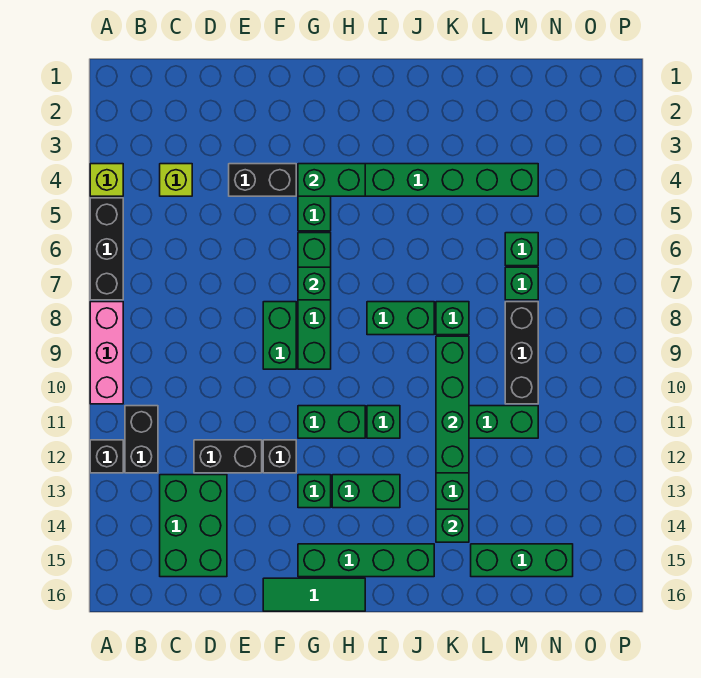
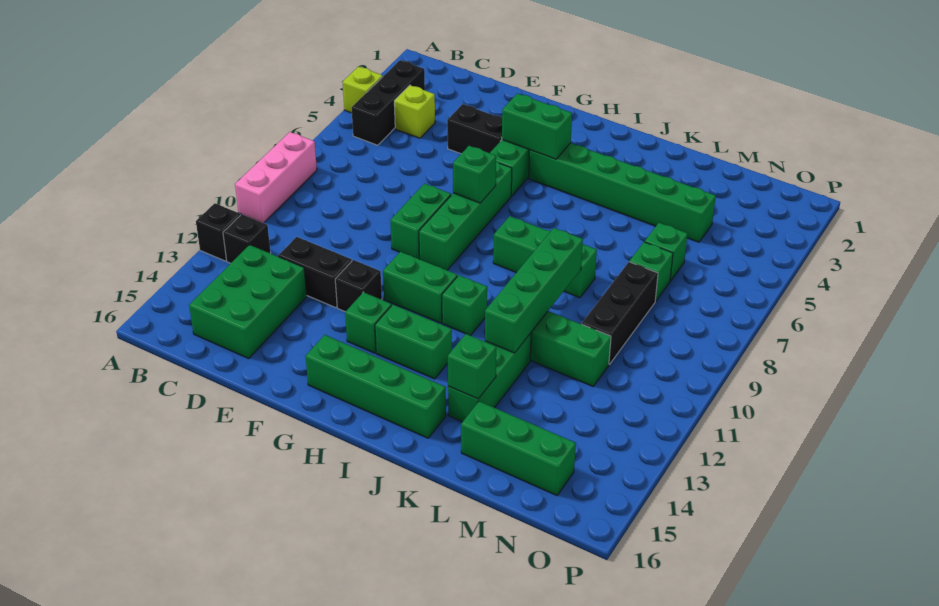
black brick A5:A7 level 1 -> black brick B3:B5 level 1
black brick B11:B12 level 1 -> black brick B12 level 1
green tile F16:H16 level 1 -> none

